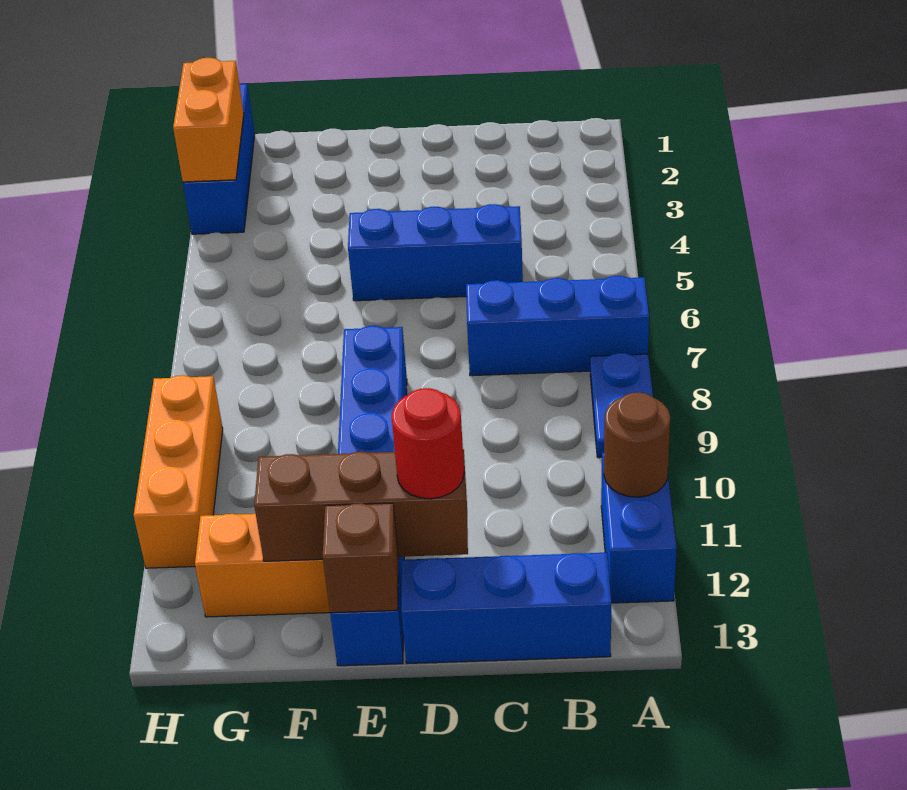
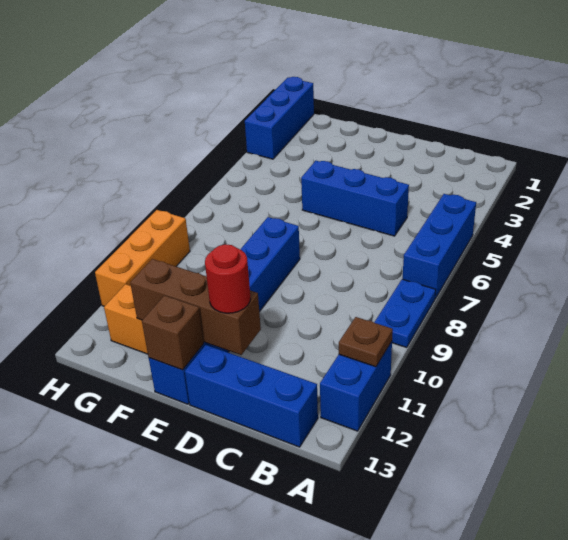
blue brick A7:C7 level 1 -> blue brick A5:A7 level 1
brown round brick A11 level 2 -> brown plate A11 level 2
orange brick H2:H3 level 2 -> none

